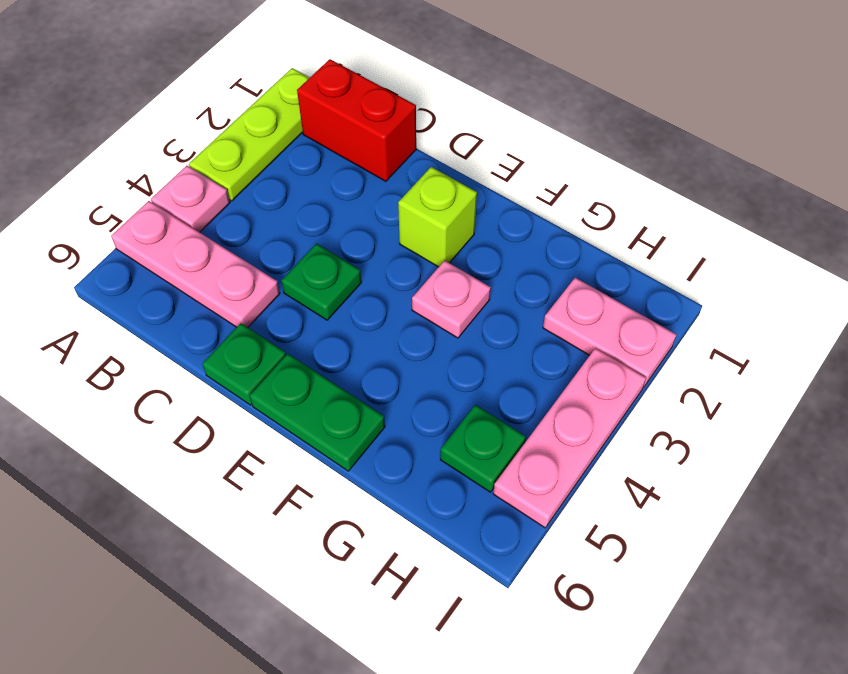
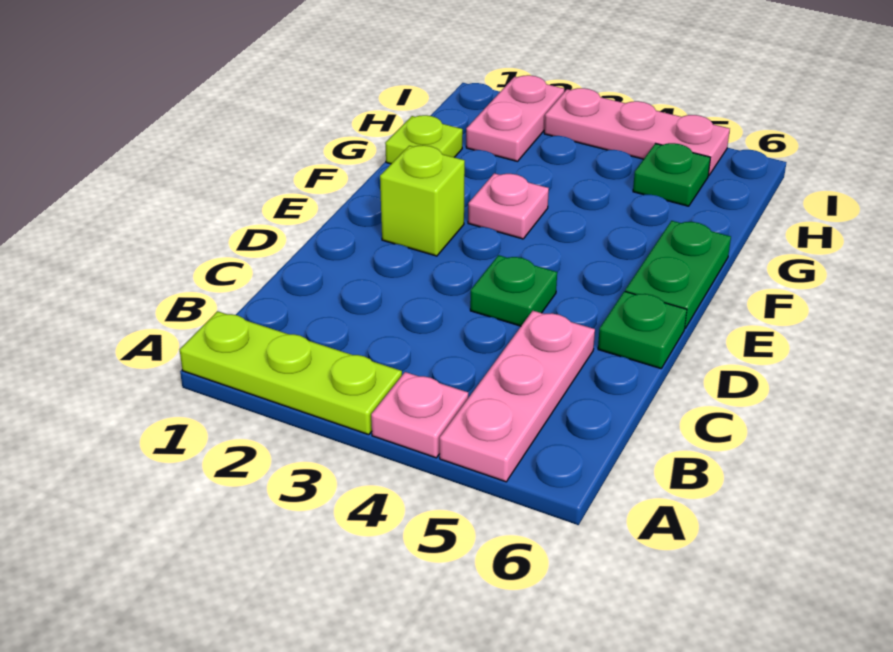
red brick B1:C1 level 1 -> none
none -> lime plate G1 level 1

